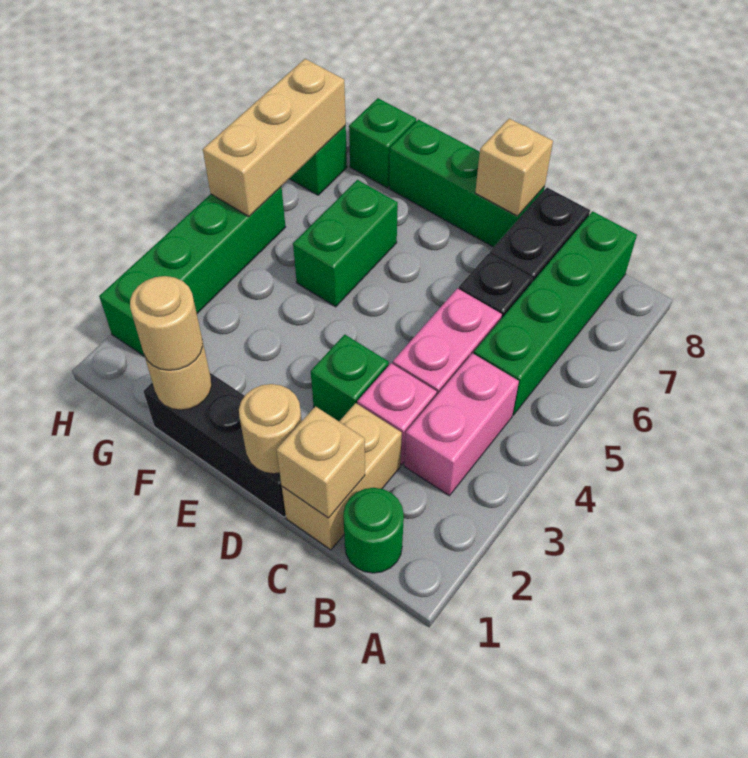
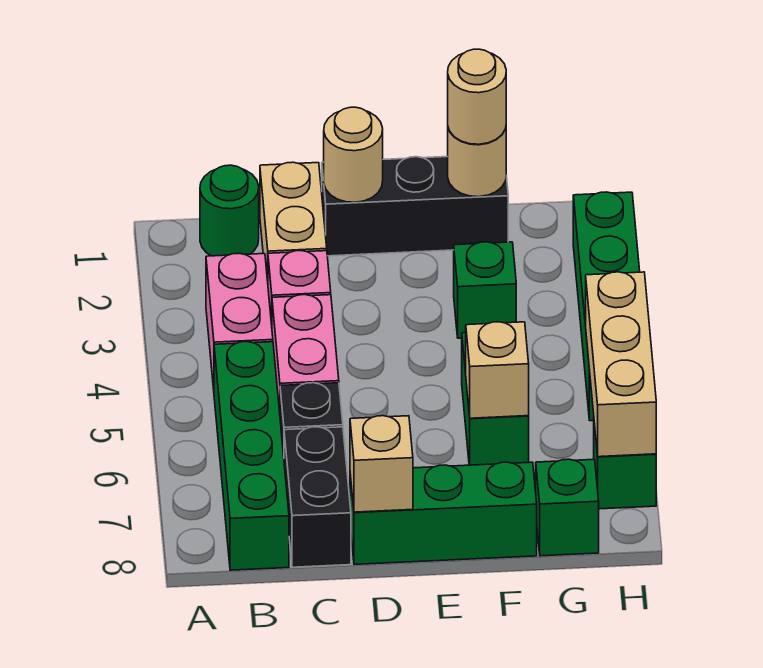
tan brick C1 level 2 -> tan brick F6 level 2
green brick D3 level 1 -> green brick F3 level 1

